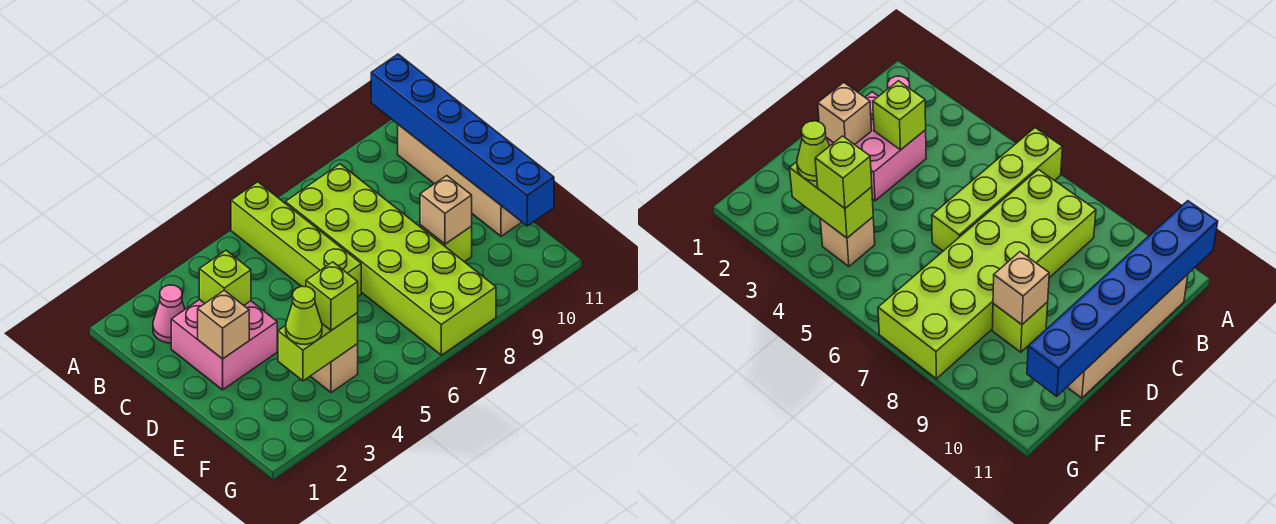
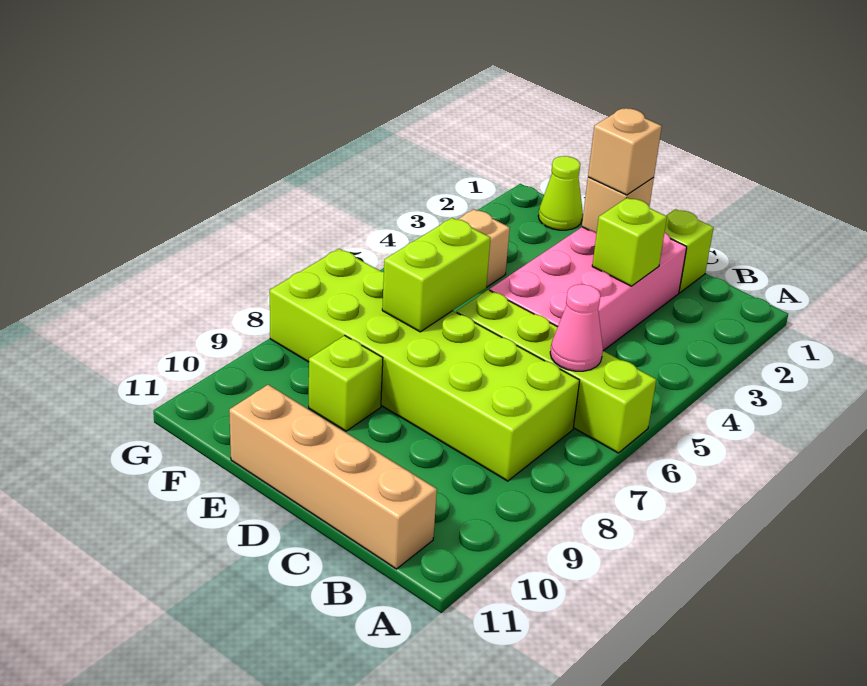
blue brick A11:F11 level 2 -> none
pink cone B2 level 1 -> pink cone B6 level 2
pink brick C2:D3 level 1 -> pink brick C2:D5 level 1
tan brick E9 level 2 -> tan brick D2 level 3
lime brick F3:F4 level 2 -> lime brick E6:E7 level 2
lime cone F3 level 3 -> lime cone F1 level 1
lime brick F4 level 3 -> lime brick C1 level 1

